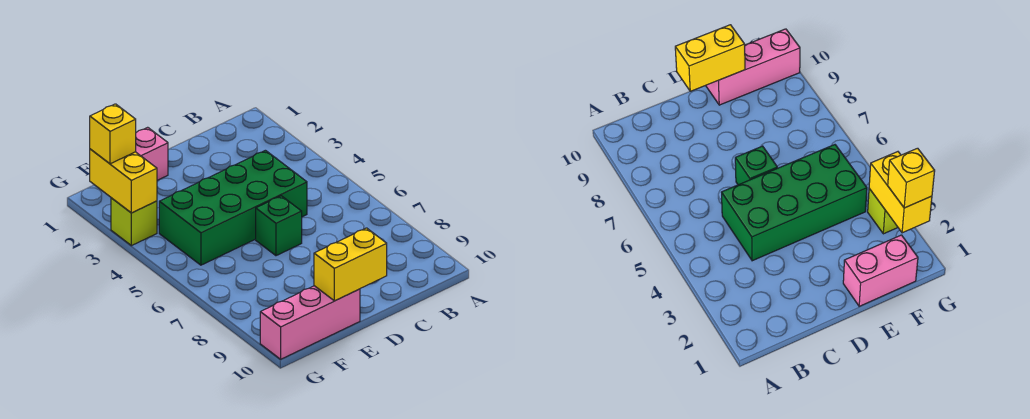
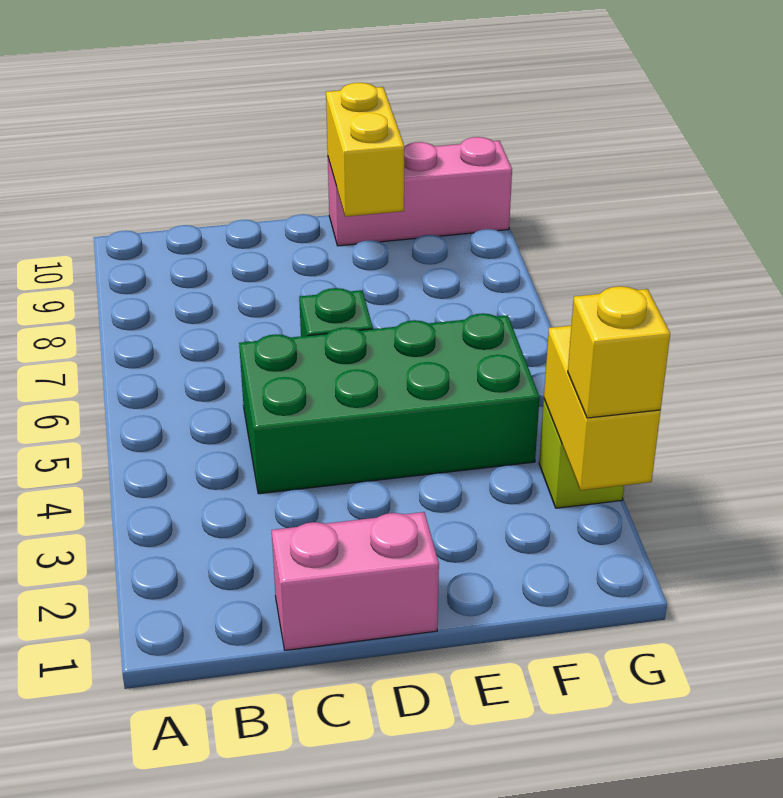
yellow brick D10:E10 level 2 -> yellow brick E9:E10 level 2
pink brick E1:F1 level 1 -> pink brick C1:D1 level 1

